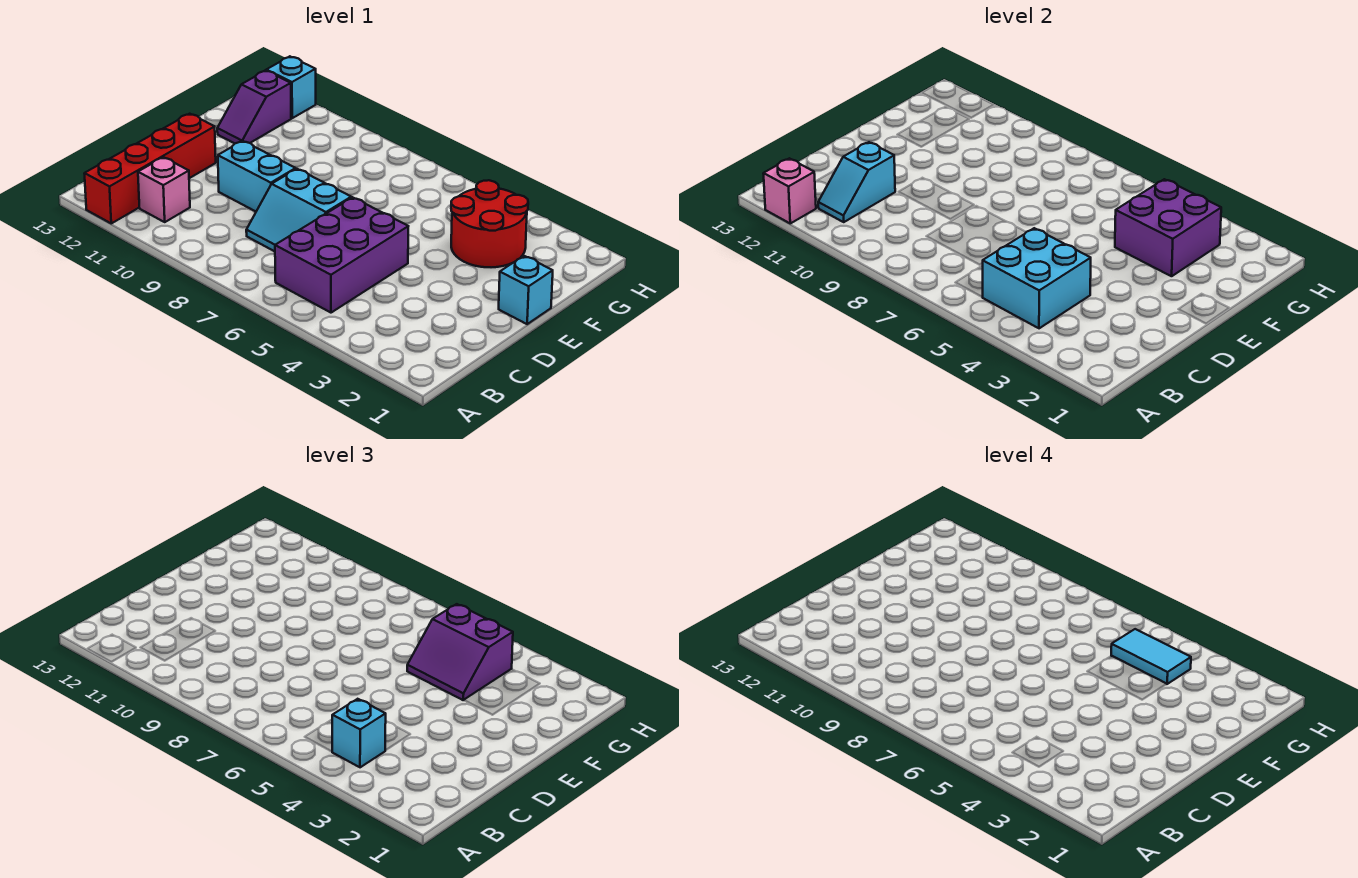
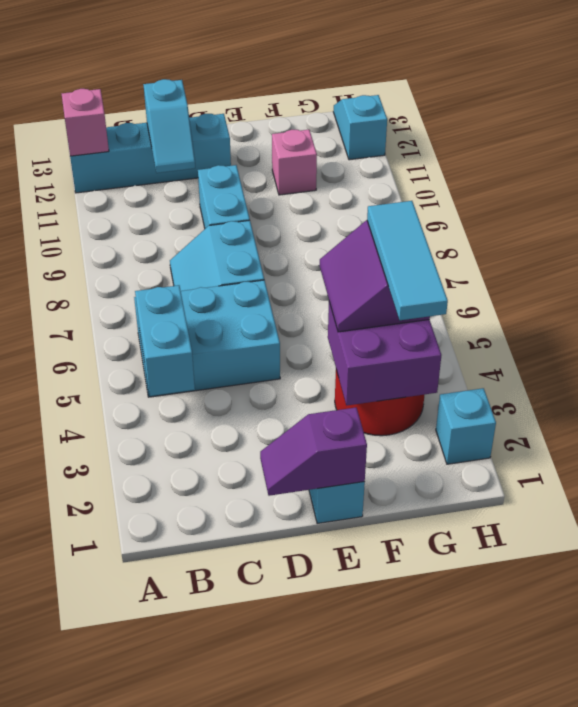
red brick A12:D12 level 1 -> cyan brick A12:D12 level 1
cyan brick B4:C5 level 2 -> cyan brick B4:B5 level 2
cyan brick B4 level 3 -> cyan brick H2 level 1
purple brick B5:D6 level 1 -> cyan brick B5:D6 level 1
pink brick B11 level 1 -> pink brick F11 level 1
cyan slope B11:C11 level 2 top C -> cyan slope C11:C12 level 2 top 12
purple slope F12:G12 level 1 top G -> purple slope D1:E1 level 2 top E
cyan tile G4:G5 level 4 -> cyan tile G3:G5 level 4

